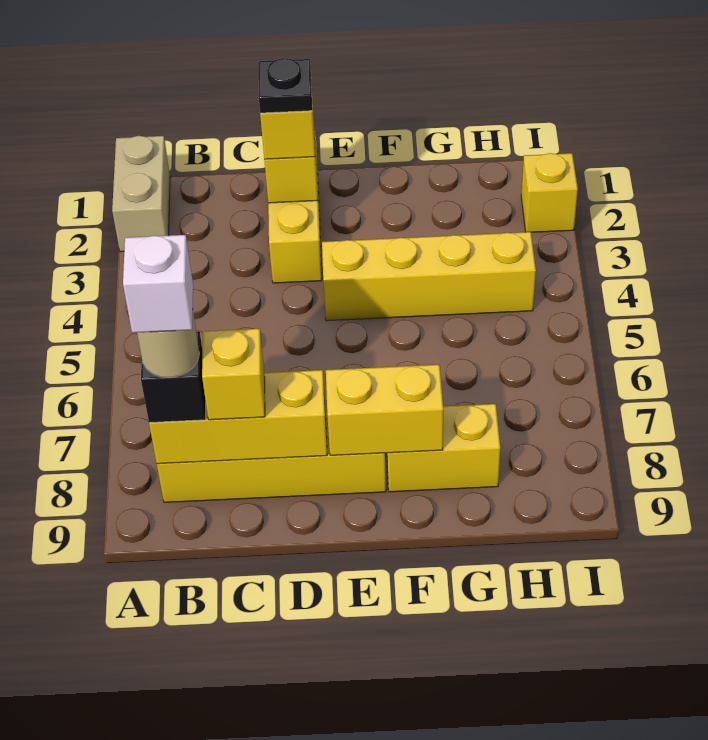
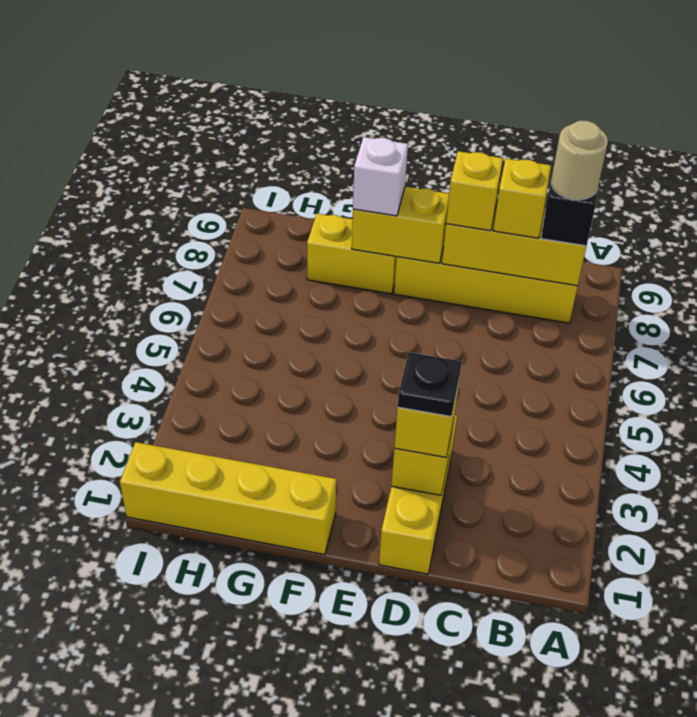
tan brick A1:A2 level 1 -> none
white brick B8 level 5 -> white brick F8 level 3
yellow brick E4:H4 level 1 -> yellow brick F1:I1 level 1
yellow brick I2 level 1 -> yellow brick D8 level 3

